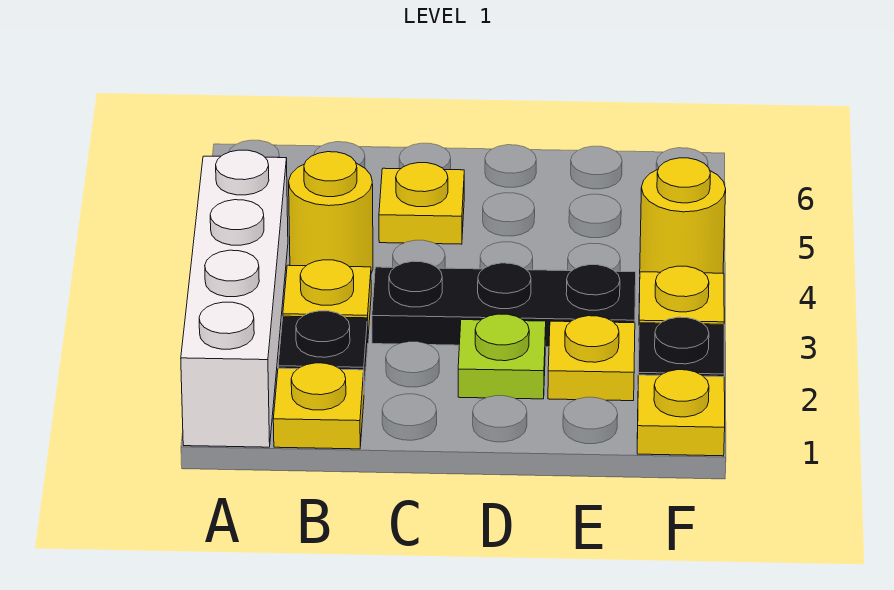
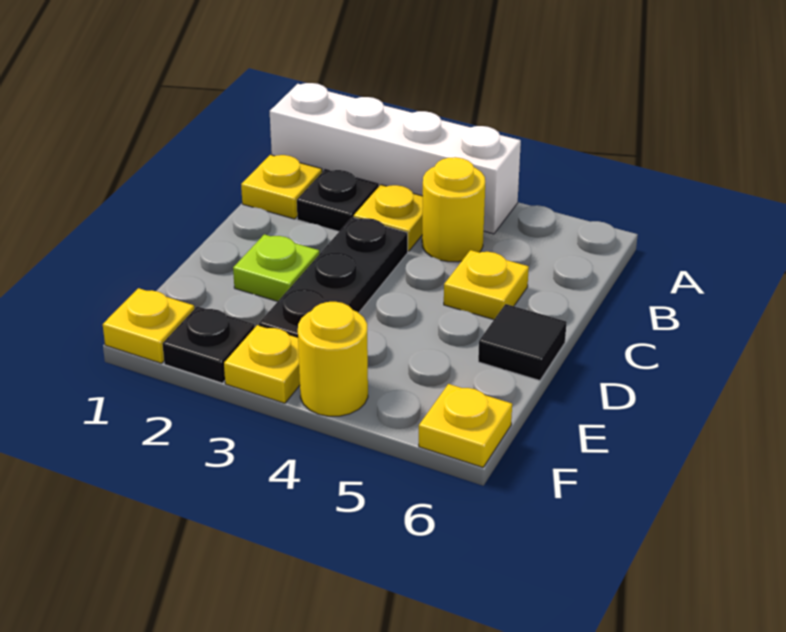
none -> black tile D6 level 1
yellow plate E2 level 1 -> yellow plate F6 level 1

